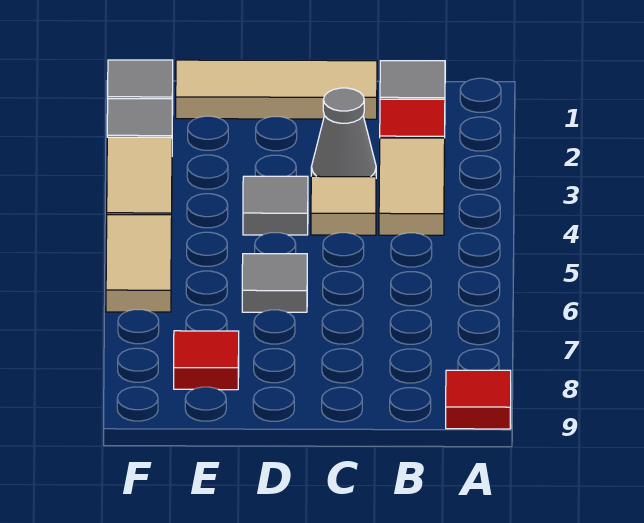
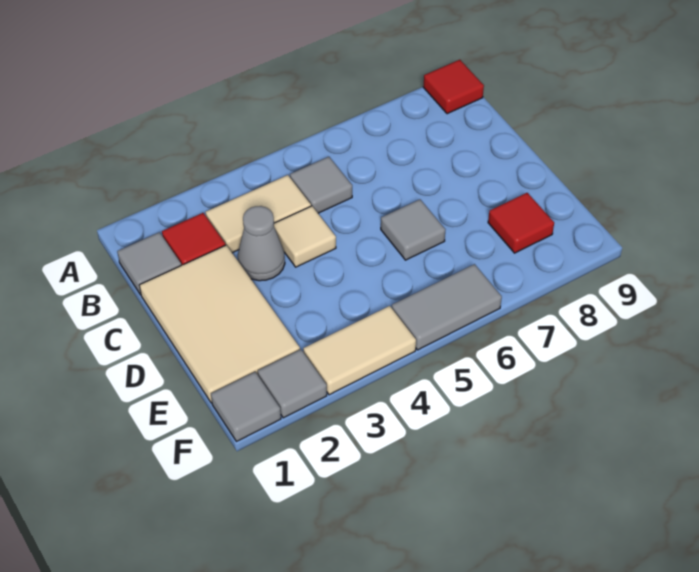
tan tile C1:E1 level 1 -> tan tile C1:E2 level 1
grey tile D4 level 1 -> grey tile B5 level 1
tan tile F5:F6 level 1 -> grey tile F5:F6 level 1

